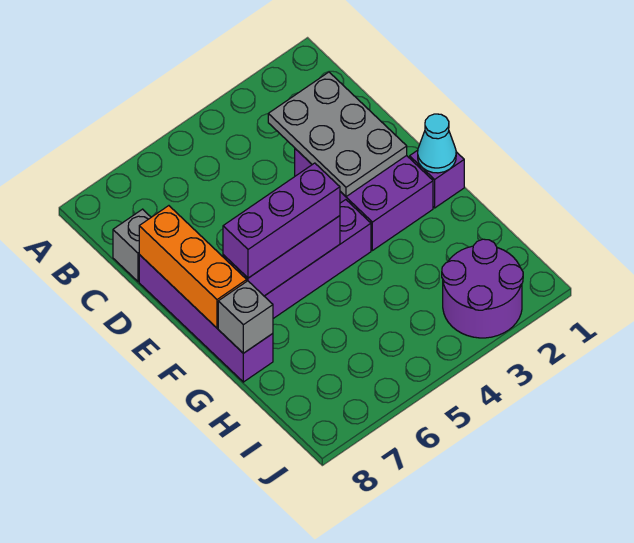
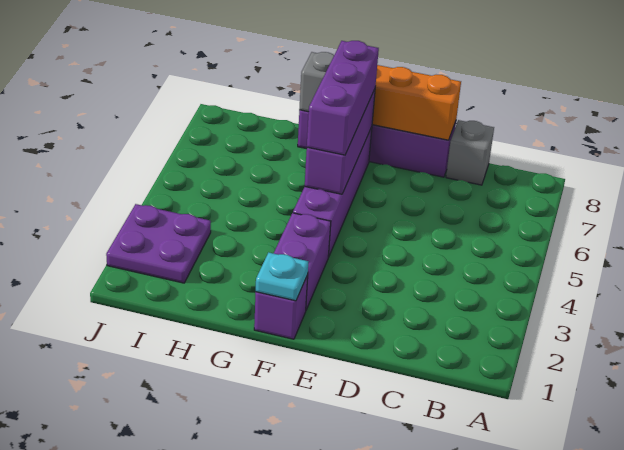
grey plate C2:E3 level 2 -> none
purple brick D2:F3 level 1 -> purple brick F2:F3 level 1
cyan cone F1 level 2 -> cyan plate F1 level 2
purple round brick I2:J3 level 1 -> purple plate I2:J3 level 1

